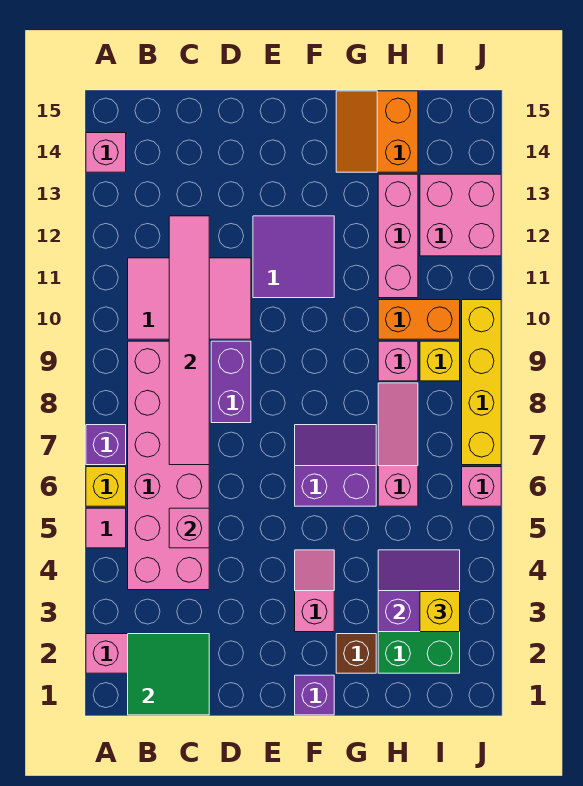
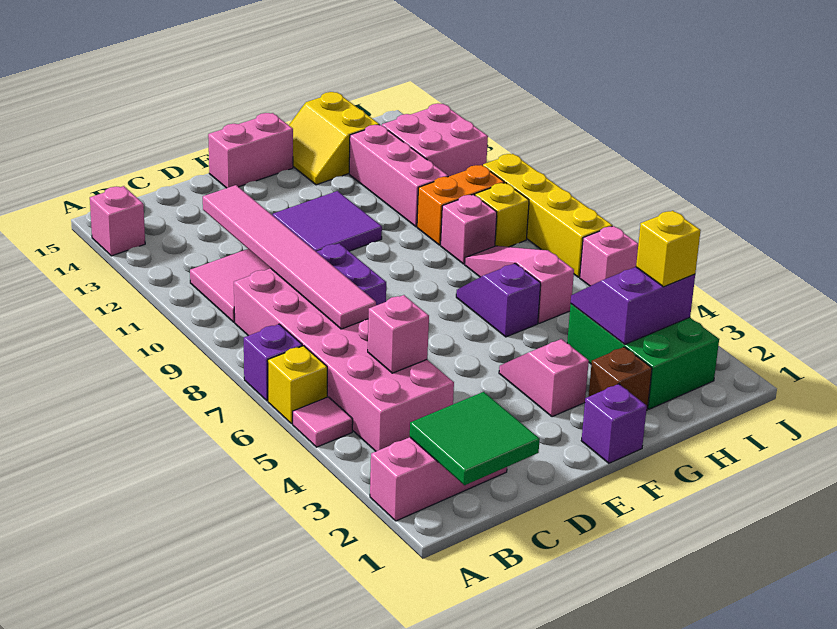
none -> pink brick E15:F15 level 1
purple slope F6:G7 level 1 top 6 -> purple slope G6:G7 level 1 top 6
orange slope G14:H15 level 1 top H -> yellow slope G14:H15 level 1 top H

